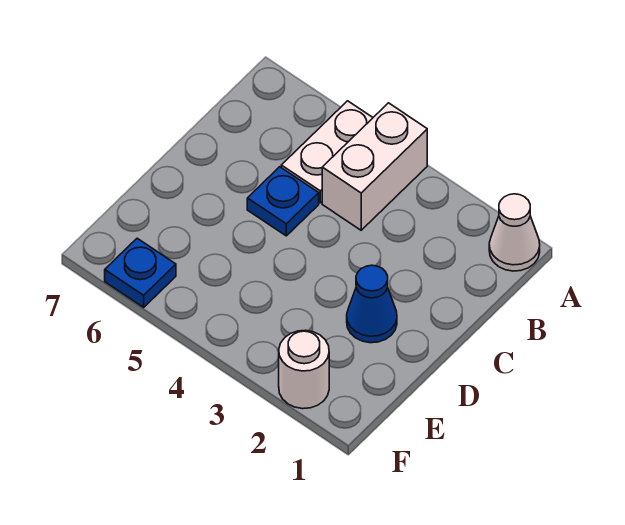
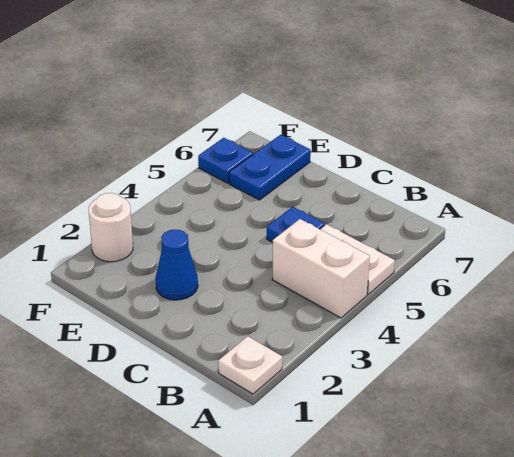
white cone A1 level 1 -> white plate A1 level 1
none -> blue plate E6:E7 level 1

